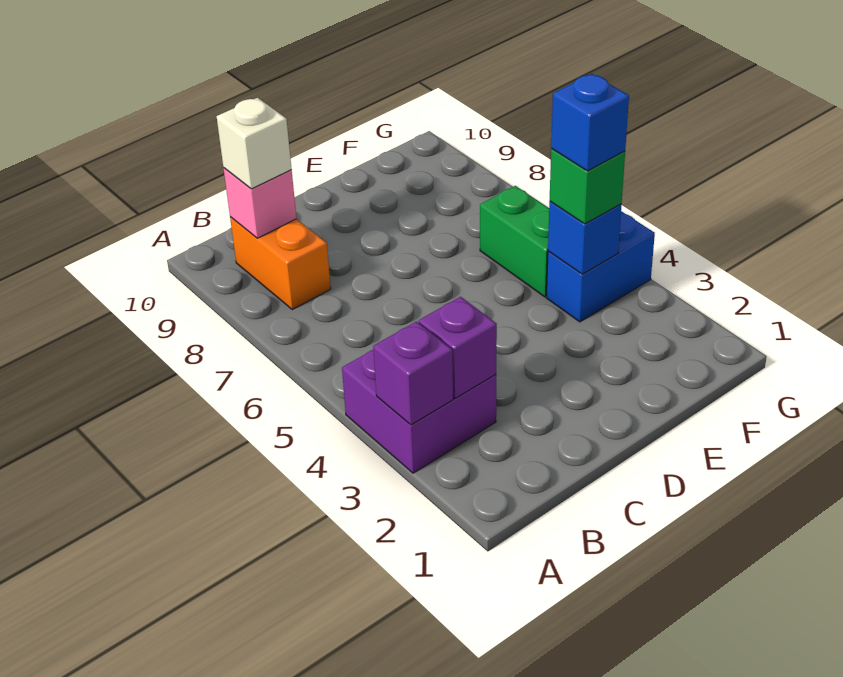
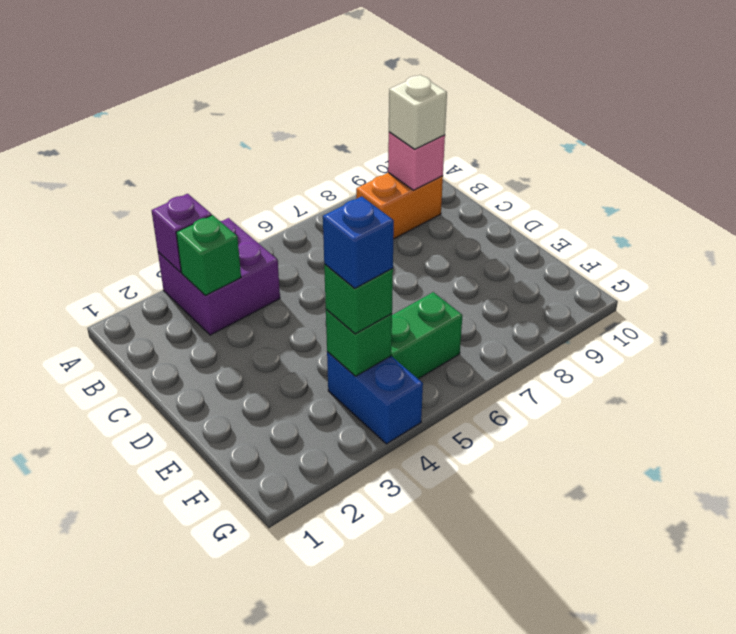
purple brick B3 level 2 -> green brick B3 level 2
blue brick F4 level 2 -> green brick F4 level 2

